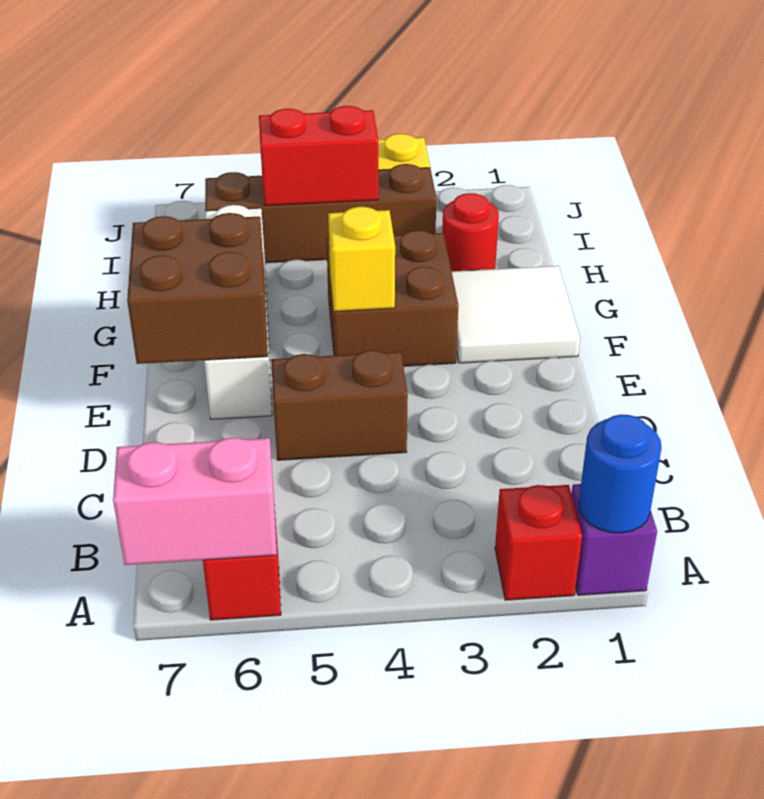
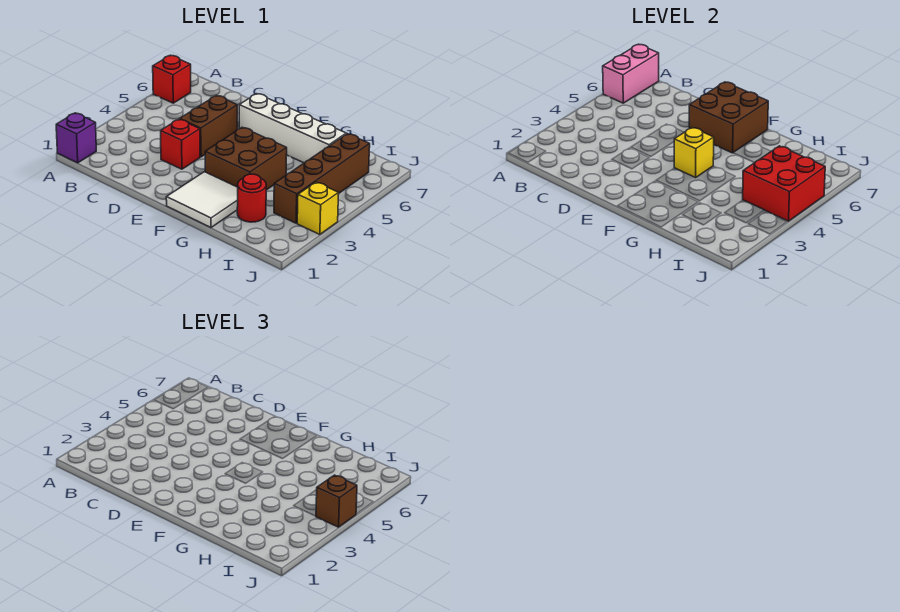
blue round brick A1 level 2 -> none
red brick A2 level 1 -> red brick D3 level 1
red brick I4:I5 level 2 -> red brick I4:J5 level 2
none -> brown brick J4 level 3

